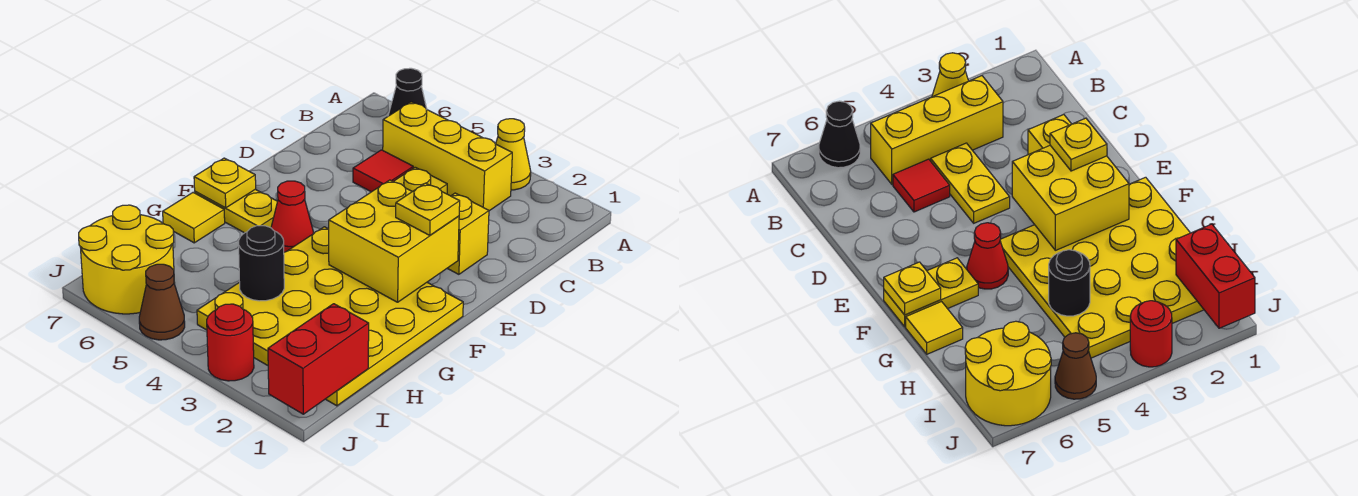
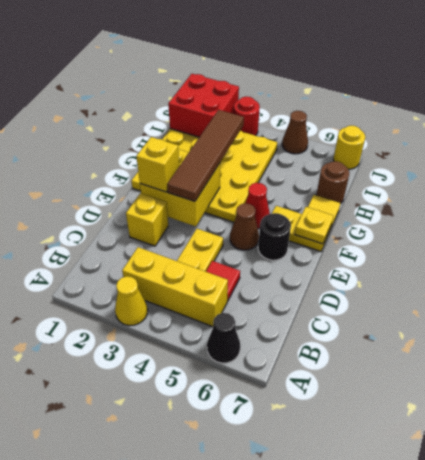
yellow plate E2 level 3 -> yellow brick E2 level 3
none -> brown tile E3:H3 level 3
none -> brown cone E5 level 1
black round brick H4 level 2 -> black round brick E6 level 1
none -> brown round brick H7 level 1
red brick I1:J1 level 2 -> red brick I1:J2 level 2
yellow round brick I6:J7 level 1 -> yellow round brick J7 level 1

